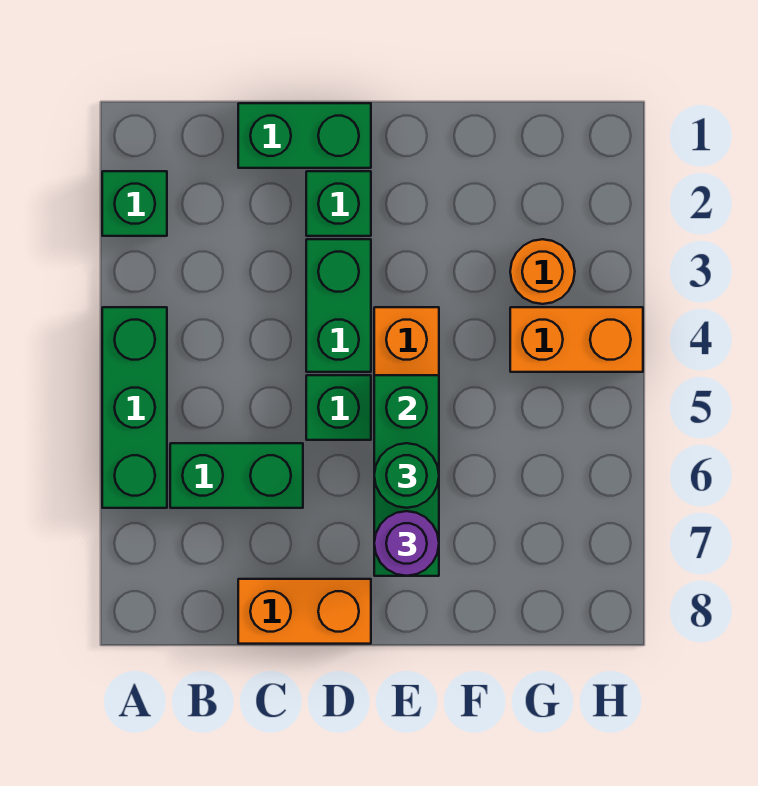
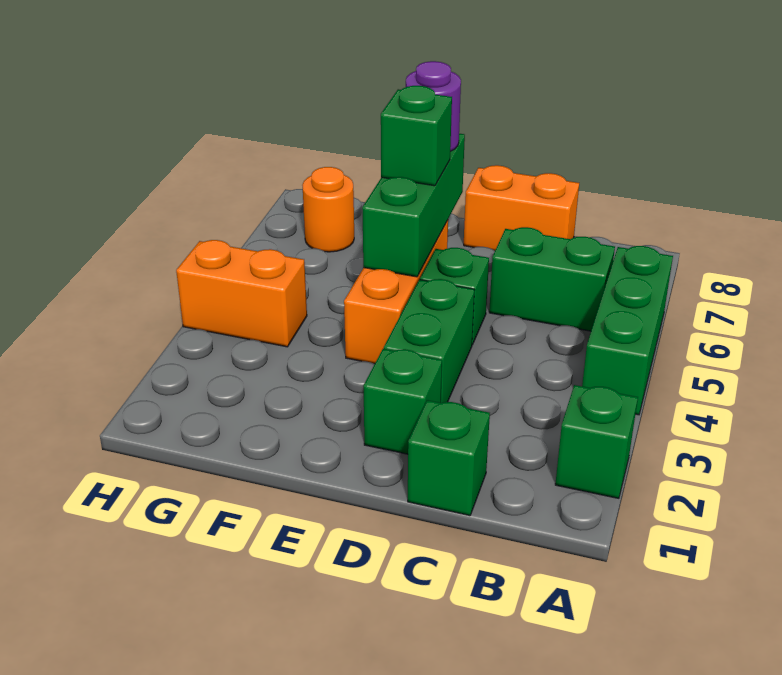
green brick C1:D1 level 1 -> green brick C1 level 1
green round brick E6 level 3 -> green brick E6 level 3
orange round brick G3 level 1 -> orange round brick G7 level 1

